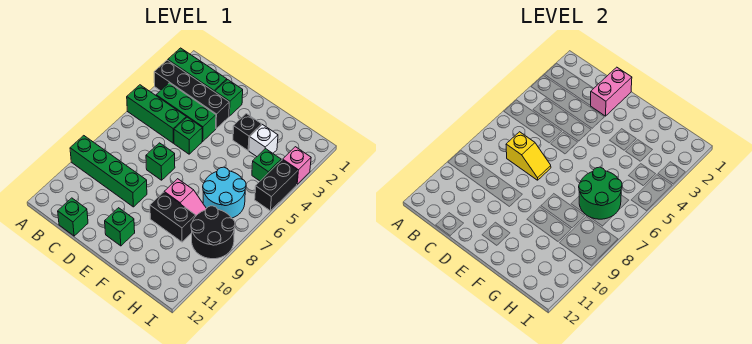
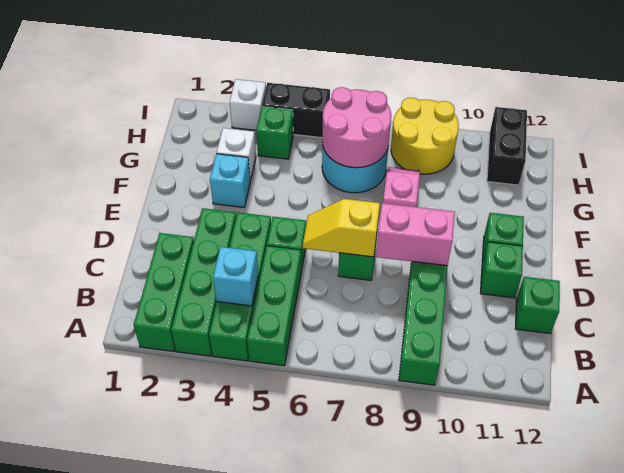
black brick A3:D3 level 1 -> green brick A3:D3 level 1
green brick B4:D4 level 1 -> green brick A4:D4 level 1
none -> cyan brick B4 level 2
yellow slope C7:D7 level 2 top C -> yellow slope D6:D7 level 2 top 7
pink brick D1:D2 level 2 -> pink brick D8:D9 level 2
green brick D2 level 1 -> green brick D11 level 1
black brick F3 level 1 -> cyan brick F3 level 1
black brick F9:G9 level 1 -> black brick H11:I11 level 1
green round brick G6:H7 level 2 -> pink round brick G6:H7 level 2
black round brick H8:I9 level 1 -> yellow round brick H8:I9 level 1
pink brick I3 level 1 -> white brick I3 level 1

